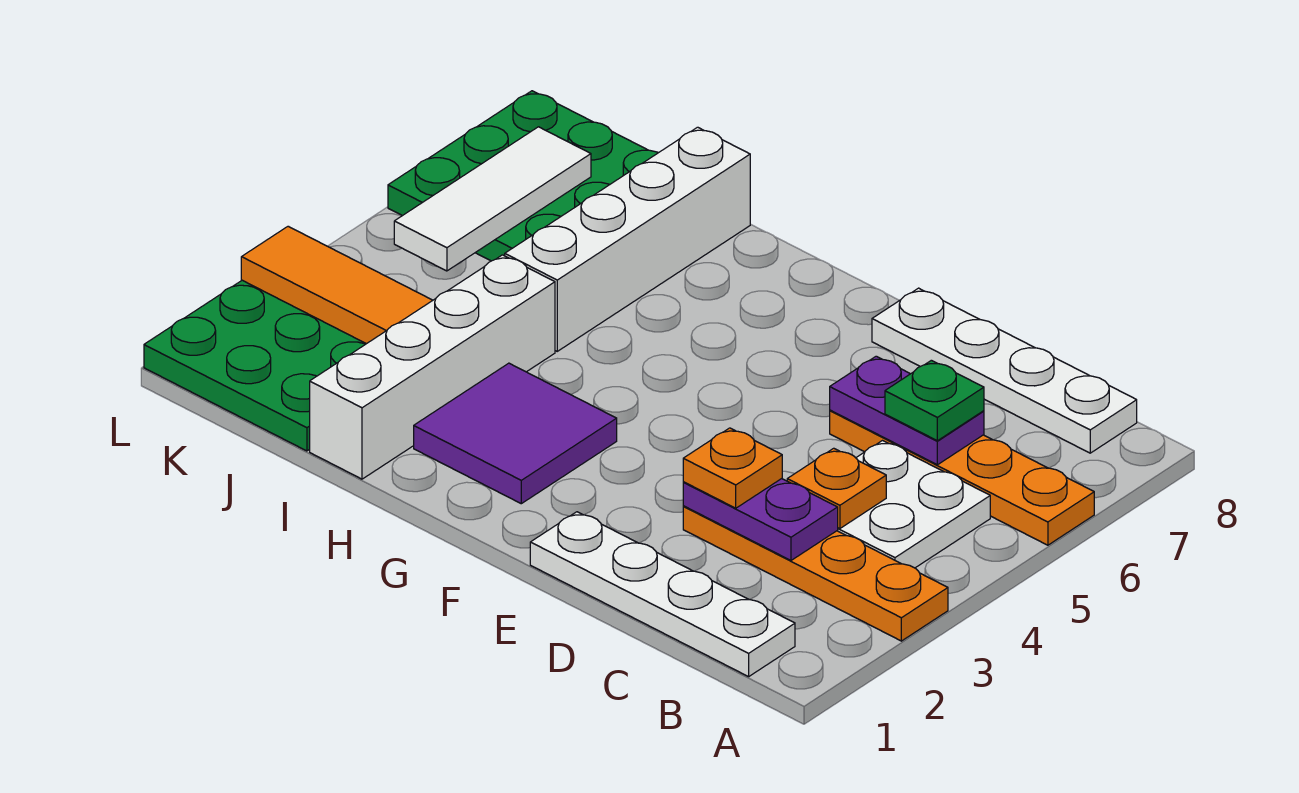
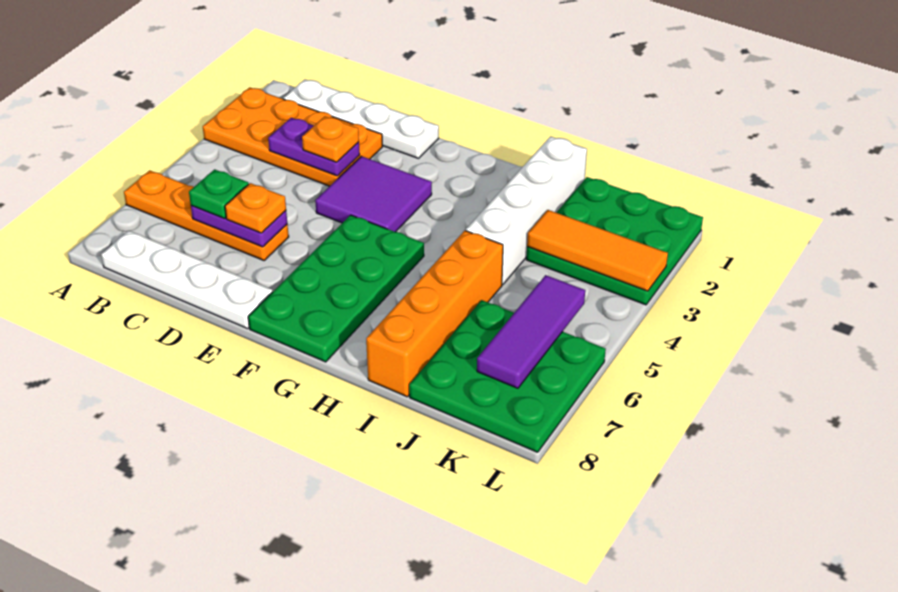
orange plate A3:D3 level 1 -> orange plate A2:D3 level 1
white plate B4:C5 level 1 -> none
orange plate C4 level 2 -> orange plate D6 level 3
none -> green plate F5:G8 level 1
purple tile G2:H3 level 1 -> purple tile E3:F4 level 1
white brick I5:I8 level 1 -> orange brick I5:I8 level 1
white tile K5:K7 level 2 -> purple tile K5:K7 level 2

